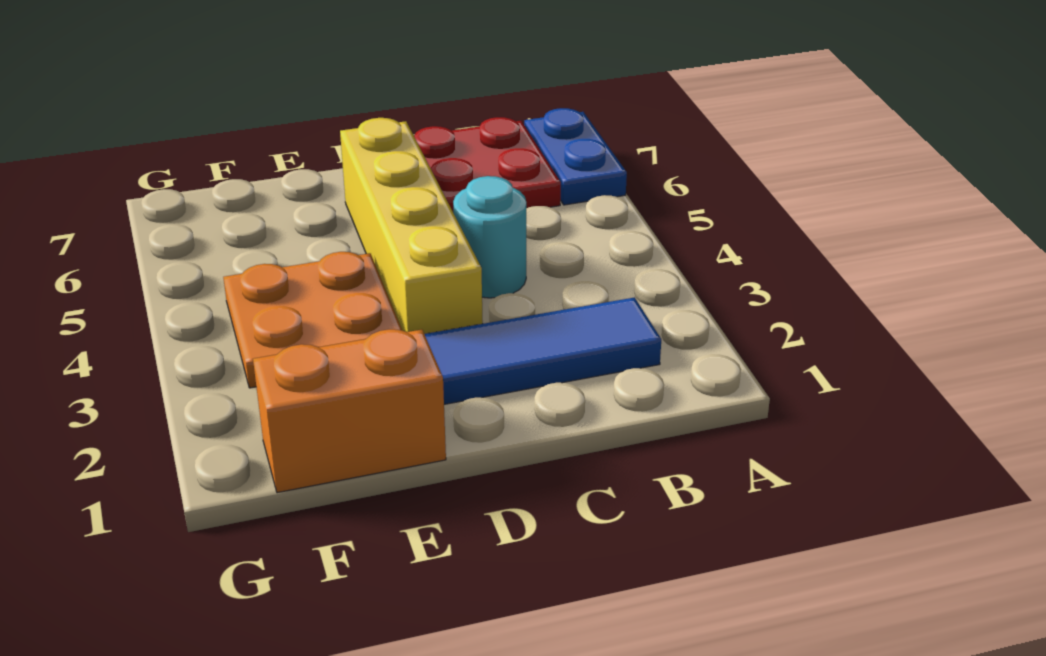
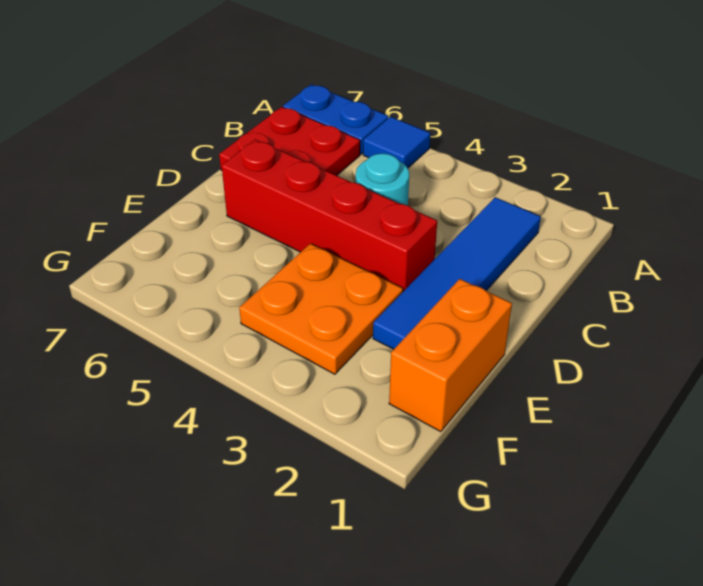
none -> blue tile A5 level 1
yellow brick D3:D6 level 1 -> red brick D3:D6 level 1

